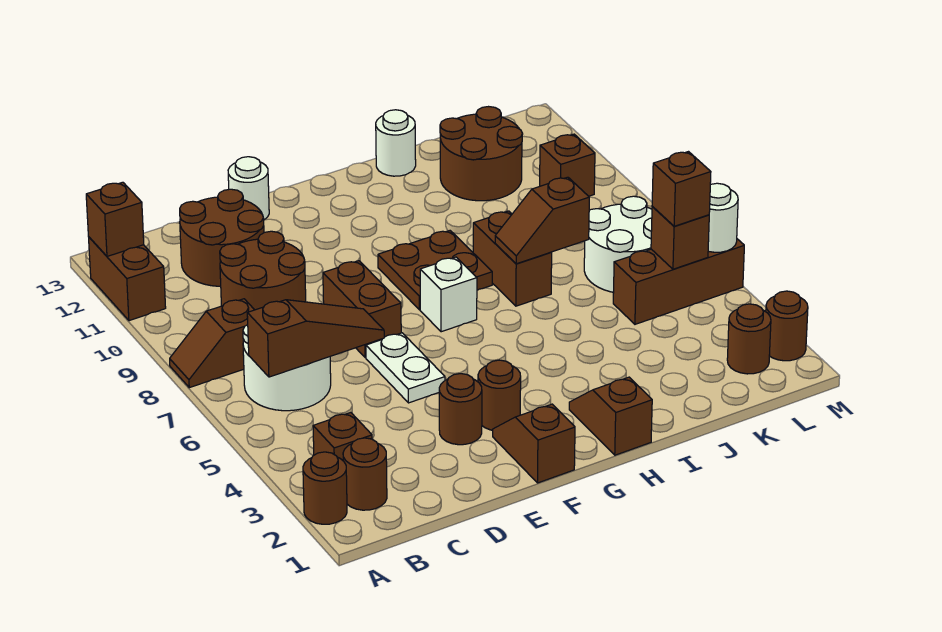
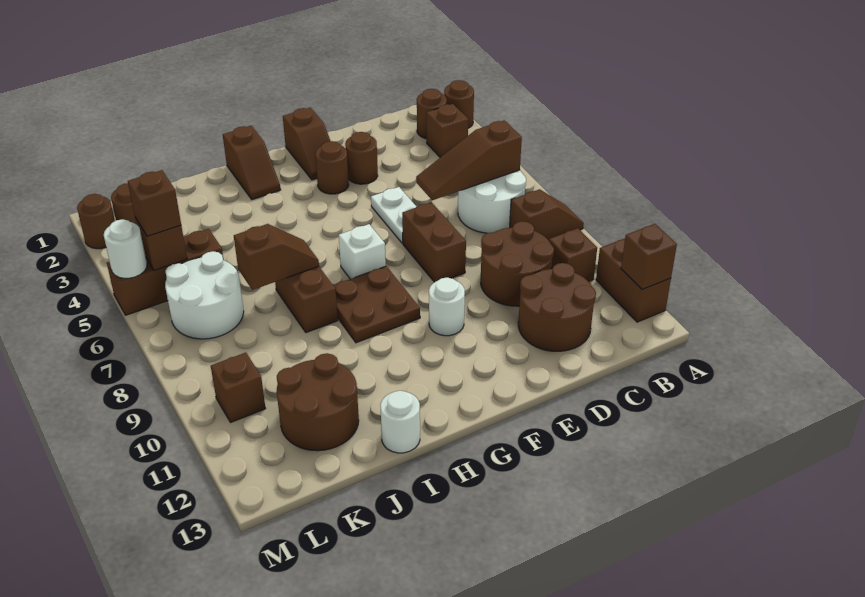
none -> brown brick B10 level 1
white round brick E13 level 1 -> white round brick F10 level 1

